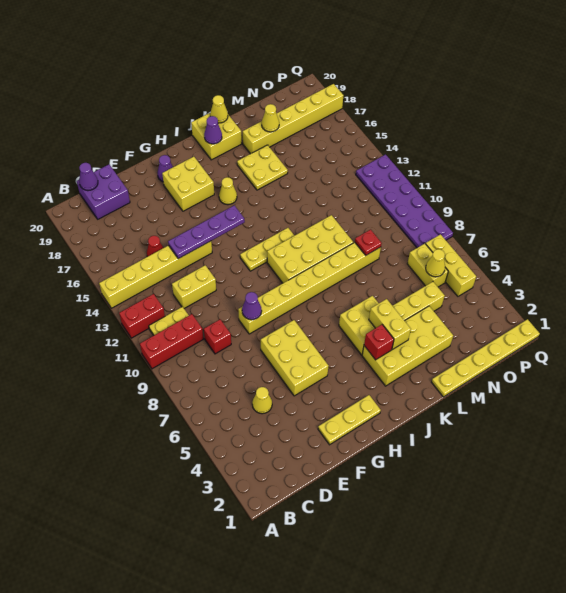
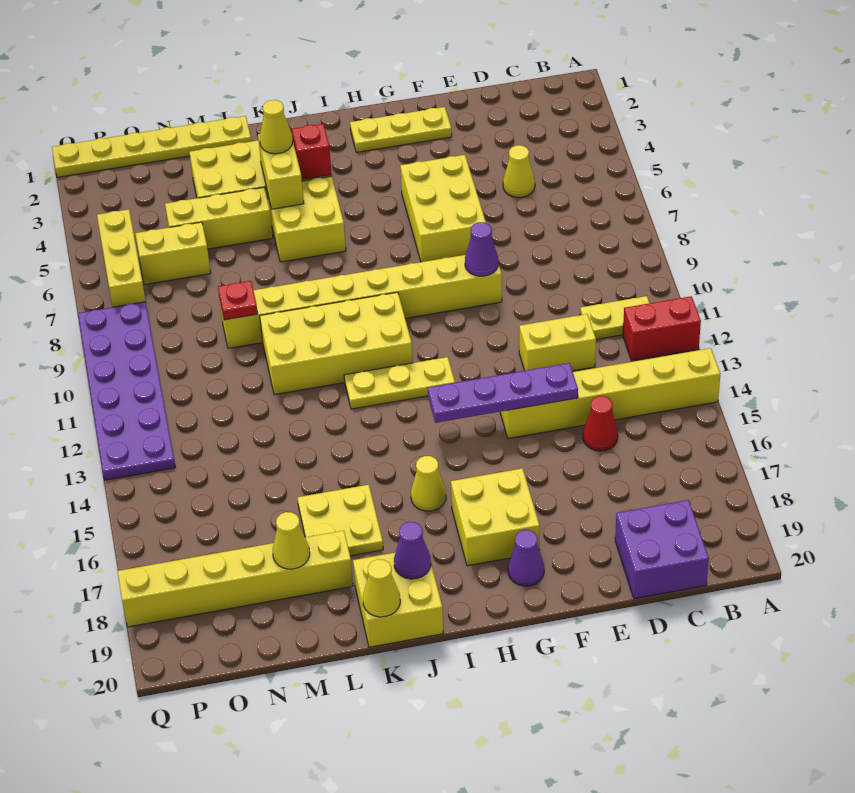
red brick A10:C10 level 1 -> none
purple cone C20 level 2 -> none
red brick D9 level 1 -> none
yellow brick O6:O7 level 1 -> yellow brick N6:O6 level 1
yellow cone O6 level 2 -> yellow cone K4 level 3

